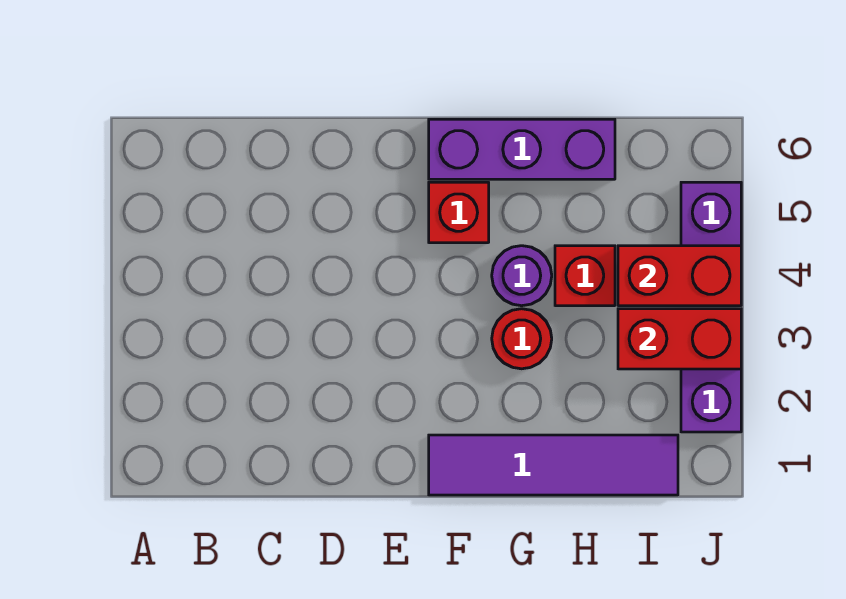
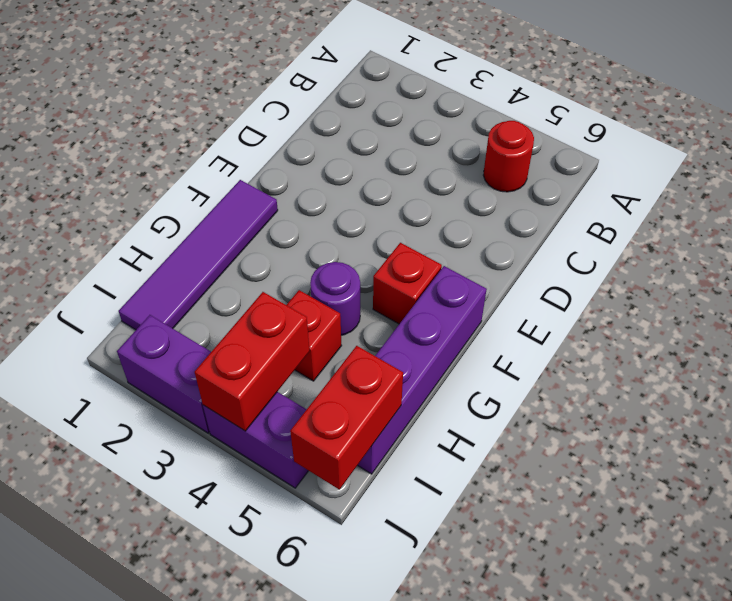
purple brick F6:H6 level 1 -> purple brick F6:I6 level 1
red round brick G3 level 1 -> red round brick B5 level 1
red brick I3:J3 level 2 -> red brick I6:J6 level 2

